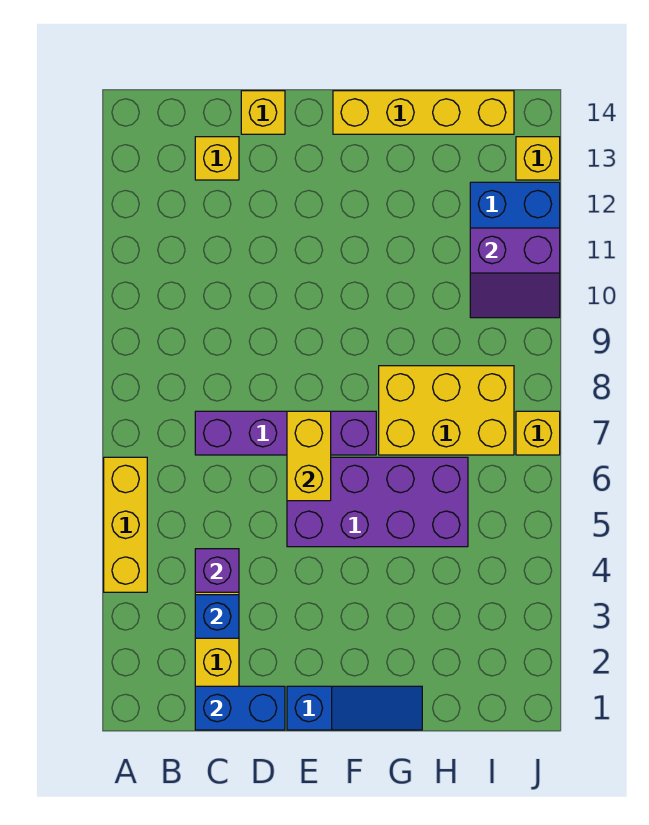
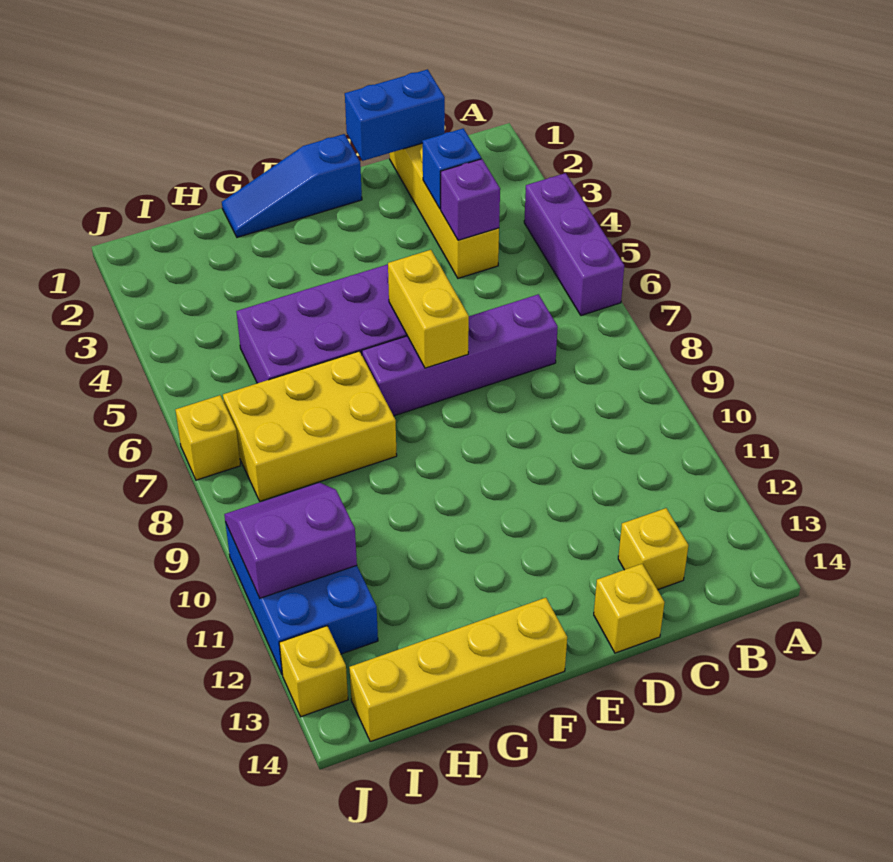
yellow brick A4:A6 level 1 -> purple brick A4:A6 level 1

